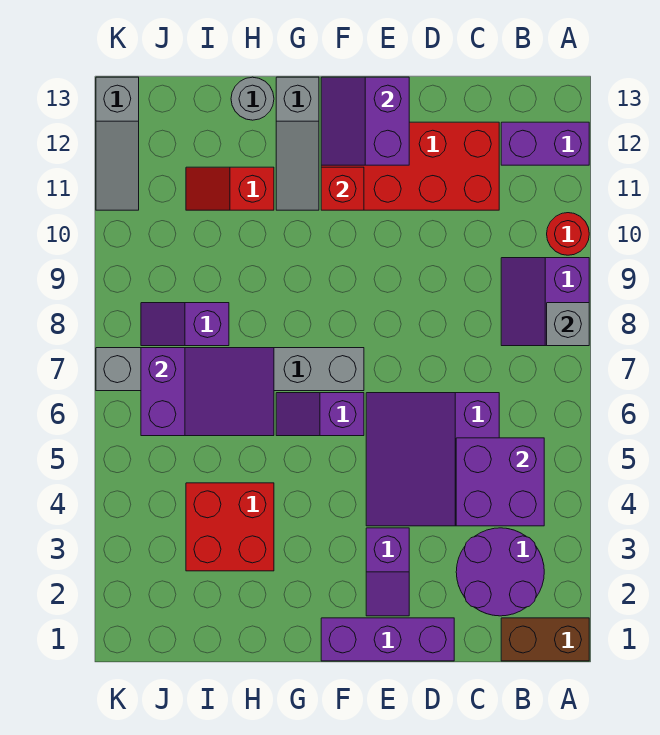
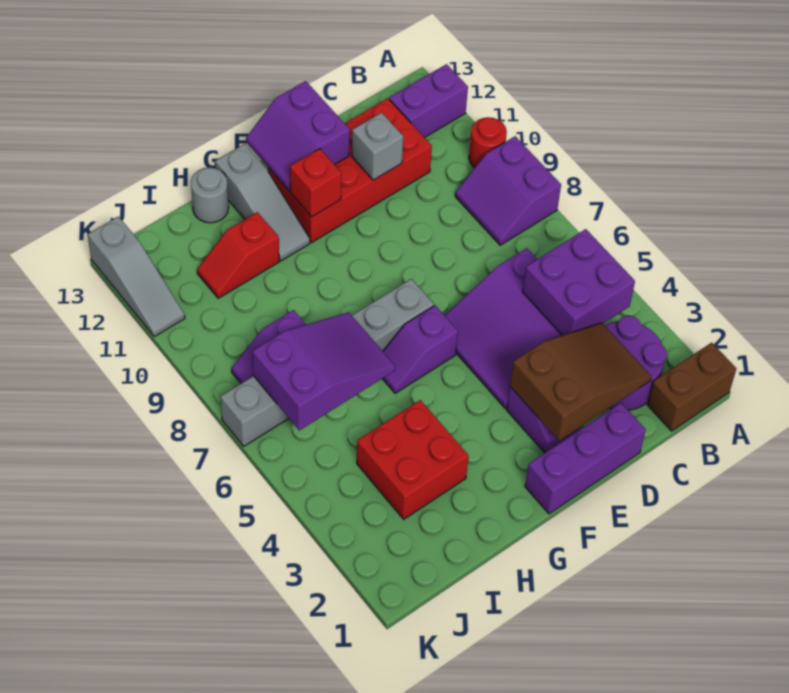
grey brick A8 level 2 -> grey brick D11 level 2
none -> brown slope C2:E3 level 2 top E

